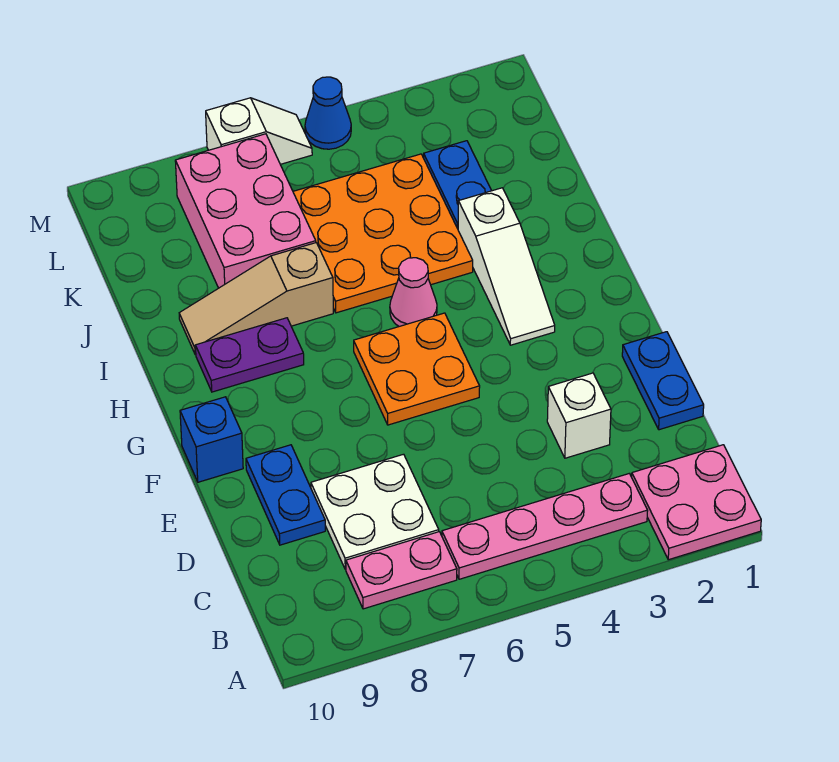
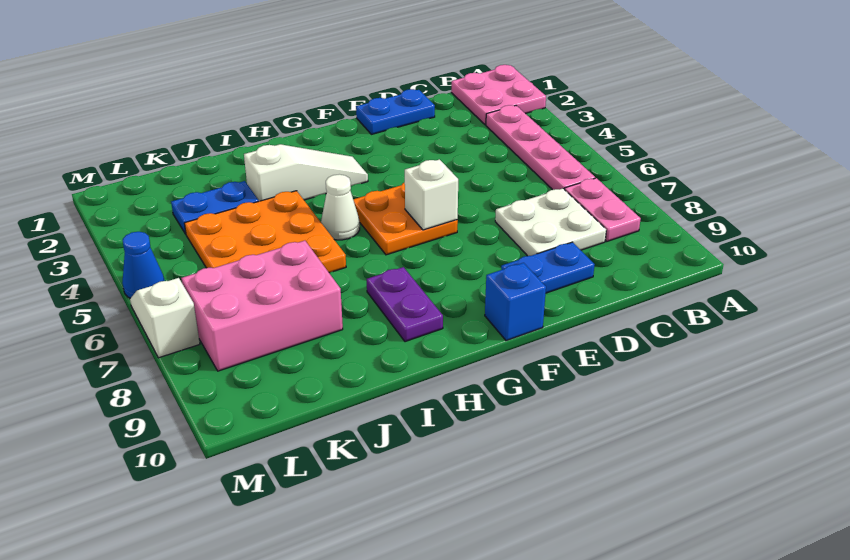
white brick D3 level 1 -> white brick F6 level 2
pink cone H5 level 1 -> white cone H5 level 1
tan slope I7:I9 level 1 top 7 -> none

